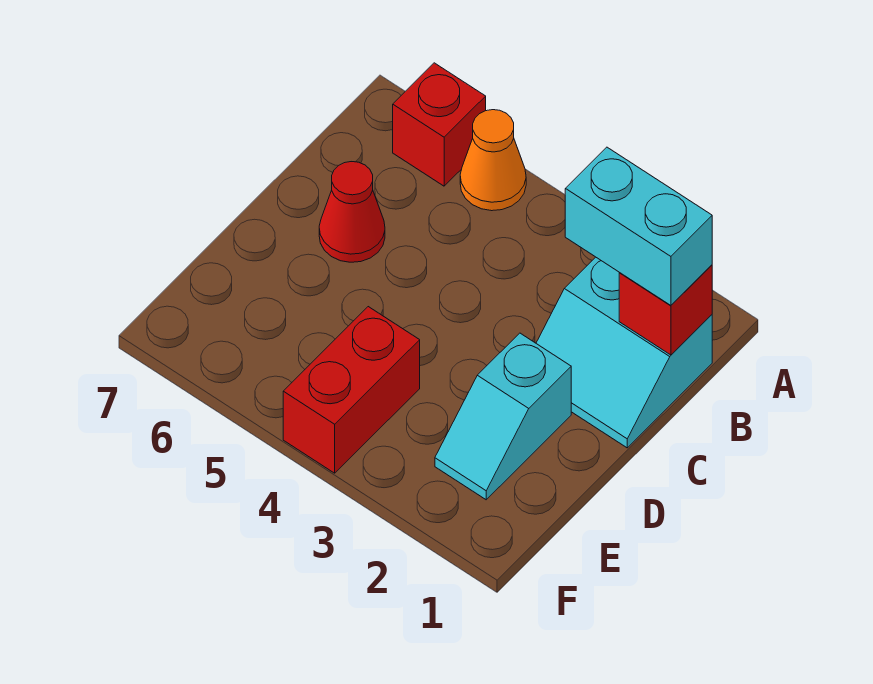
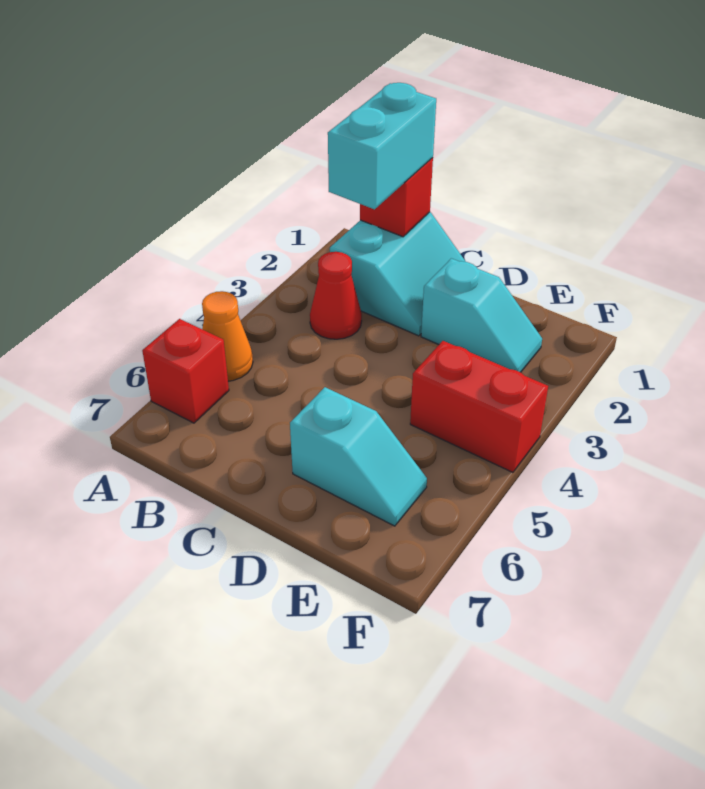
red cone C6 level 1 -> red cone B3 level 1
none -> cyan slope D6:E6 level 1 top D

